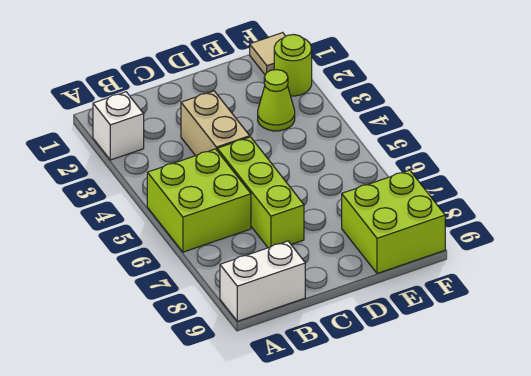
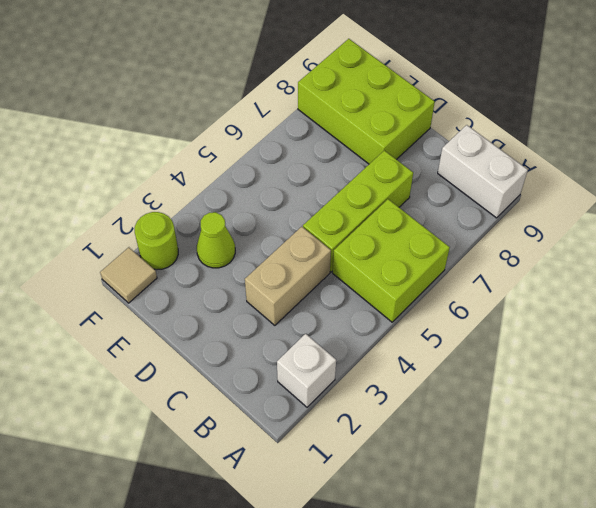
lime brick E8:F9 level 1 -> lime brick D8:F9 level 1

